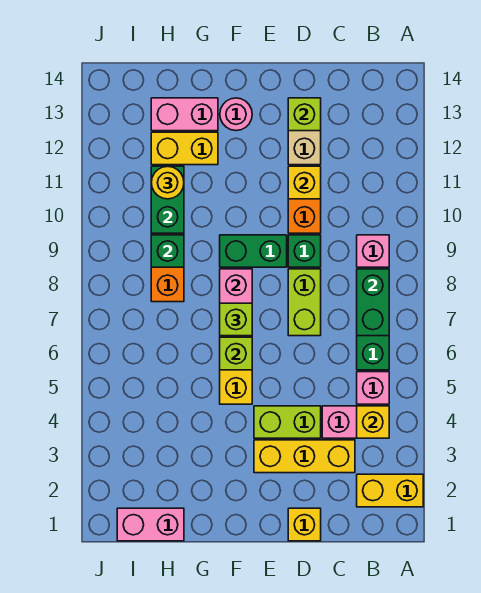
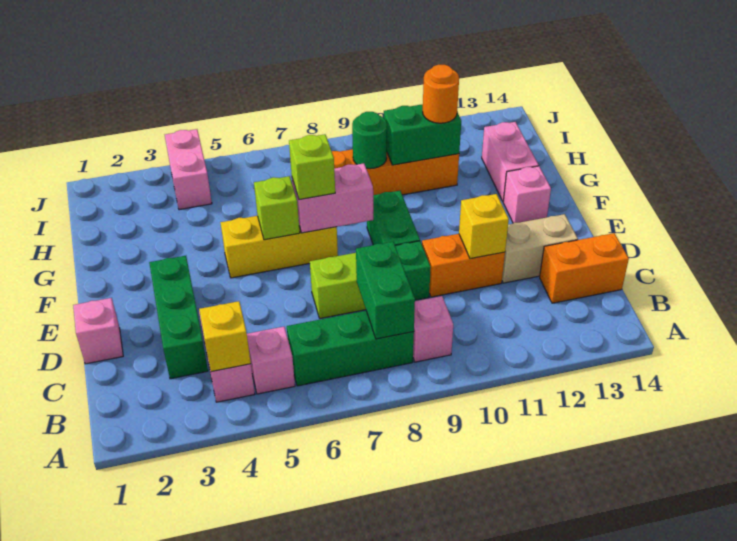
yellow brick A2:B2 level 1 -> none
green brick B7:B8 level 2 -> green brick B8:C8 level 2
yellow brick C3:E3 level 1 -> green brick C3:E3 level 1
none -> orange brick C13:C14 level 1
yellow brick D1 level 1 -> pink brick D1 level 1
lime brick D4:E4 level 1 -> none
lime brick D13 level 2 -> none
pink round brick F13 level 1 -> pink brick F13 level 1
yellow brick G12:H12 level 1 -> none
pink brick H1:I1 level 1 -> pink brick I4:J4 level 1
green brick H9 level 2 -> green round brick H9 level 2
yellow round brick H11 level 3 -> orange round brick H11 level 3

